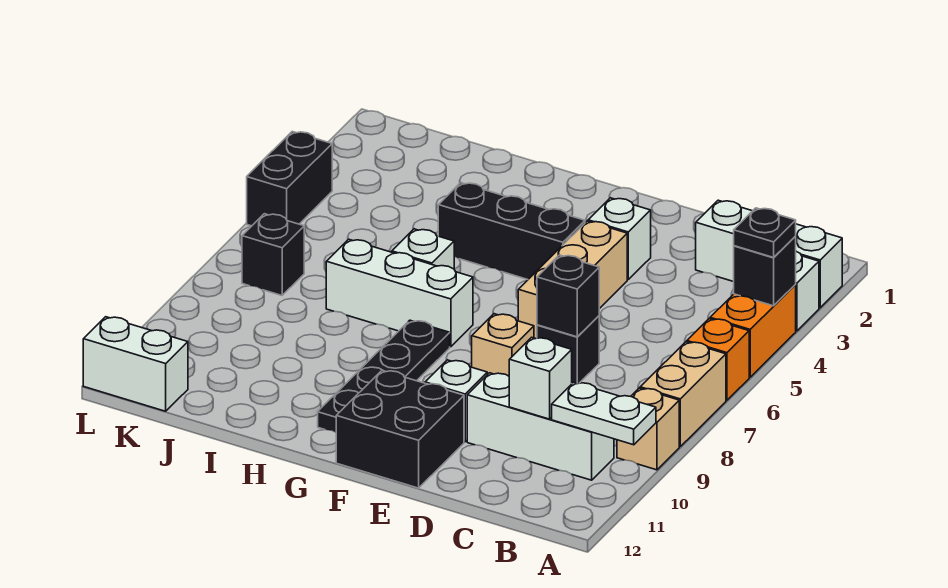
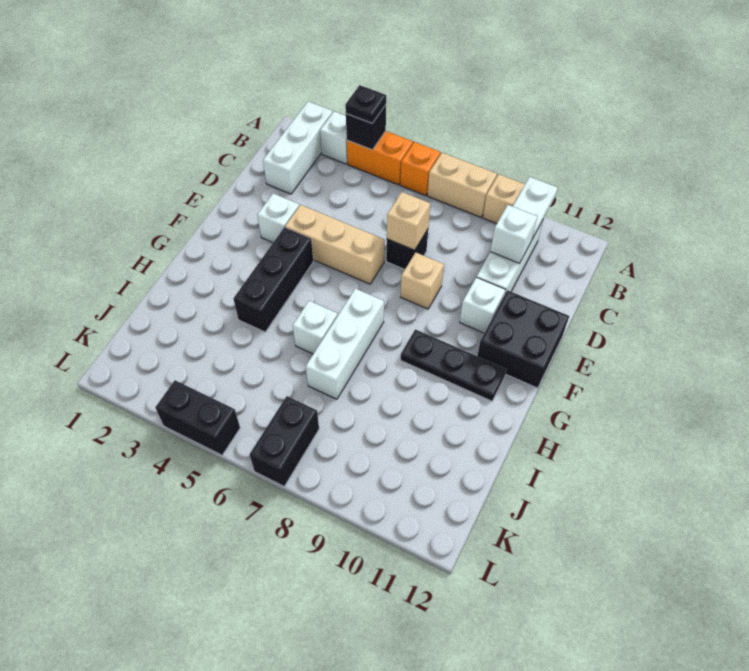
black brick D7 level 2 -> tan brick D7 level 2
black plate G8:G11 level 1 -> black plate G9:G11 level 1
black brick K7 level 1 -> black brick K7:L7 level 1
white brick K12:L12 level 1 -> none

